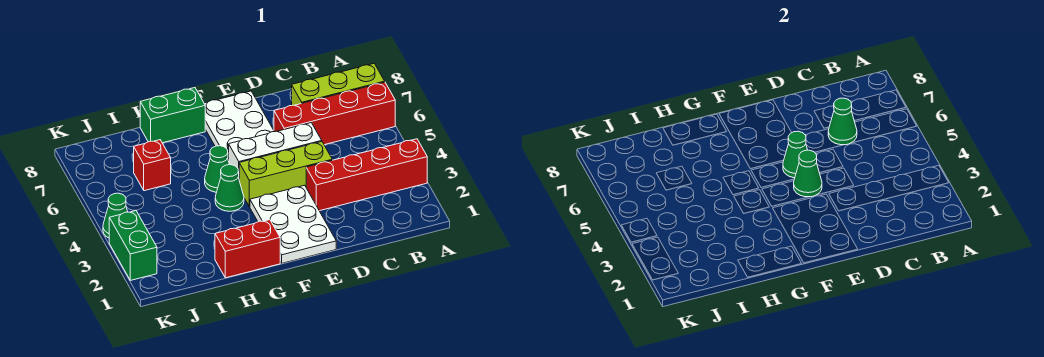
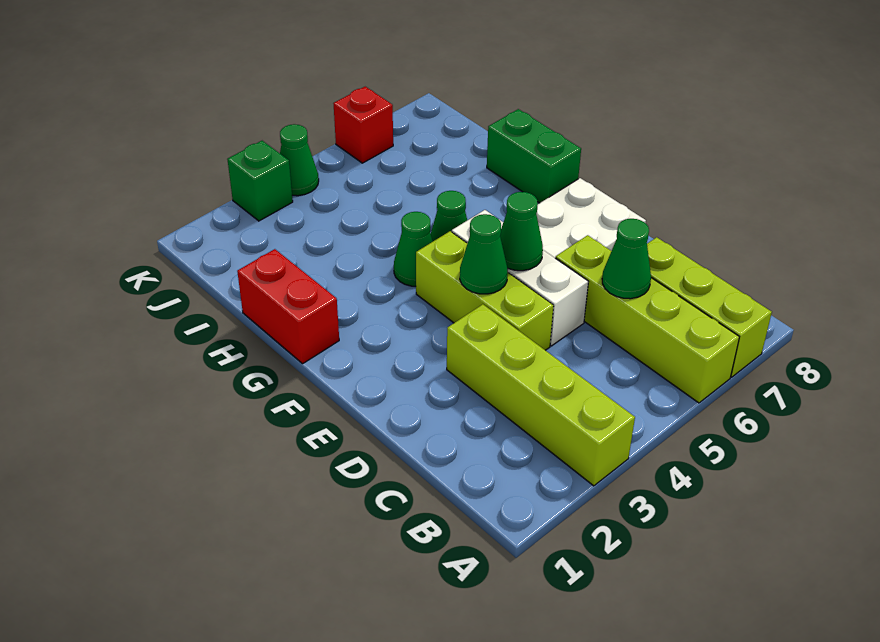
red brick A3:D3 level 1 -> lime brick A3:D3 level 1
red brick A6:D6 level 1 -> lime brick A6:D6 level 1
white plate E1:F3 level 1 -> none
red brick I6 level 1 -> red brick K6 level 1
green brick K2:K3 level 1 -> green brick K3 level 1

